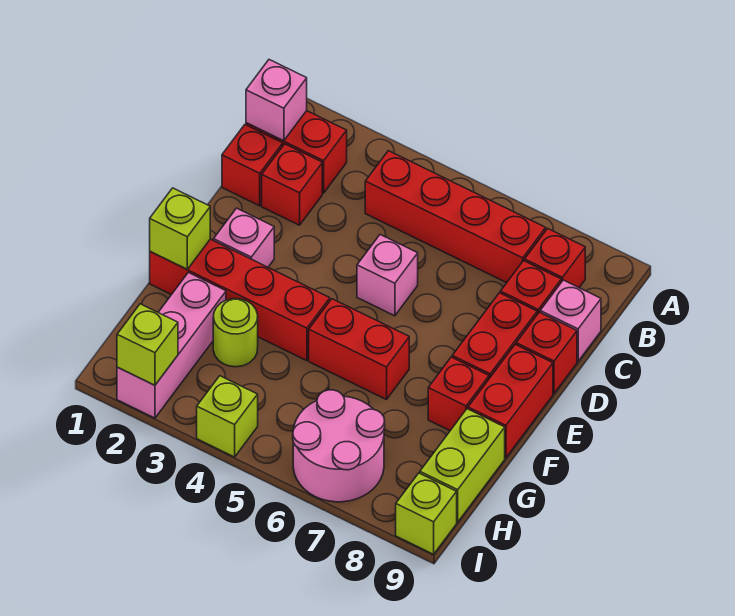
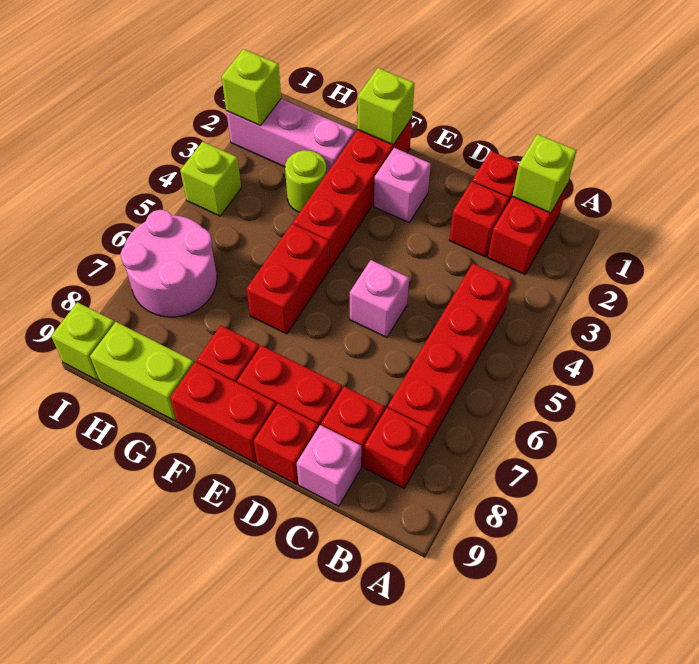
pink brick B1 level 2 -> lime brick B1 level 2

